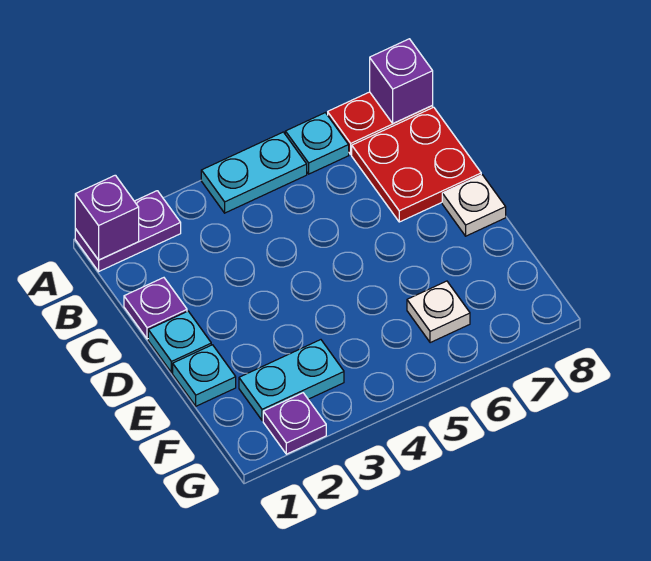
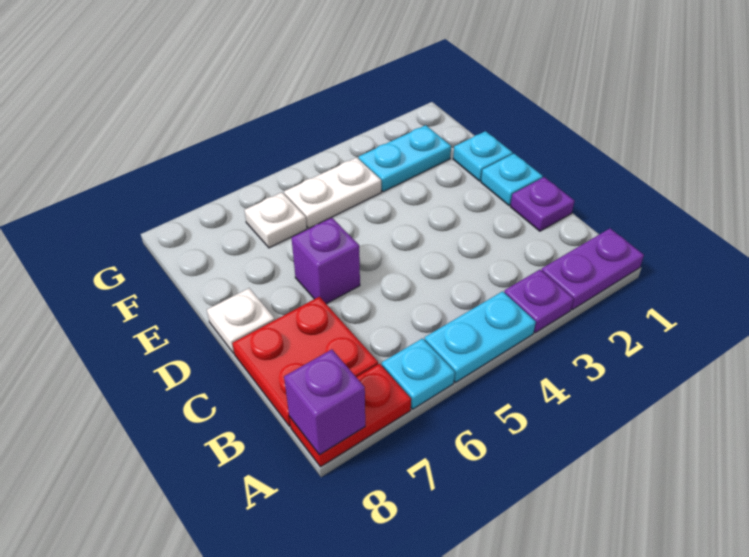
purple brick A1 level 2 -> purple brick D6 level 1
none -> white plate F4:F5 level 1
purple plate G2 level 1 -> purple plate A3 level 1

